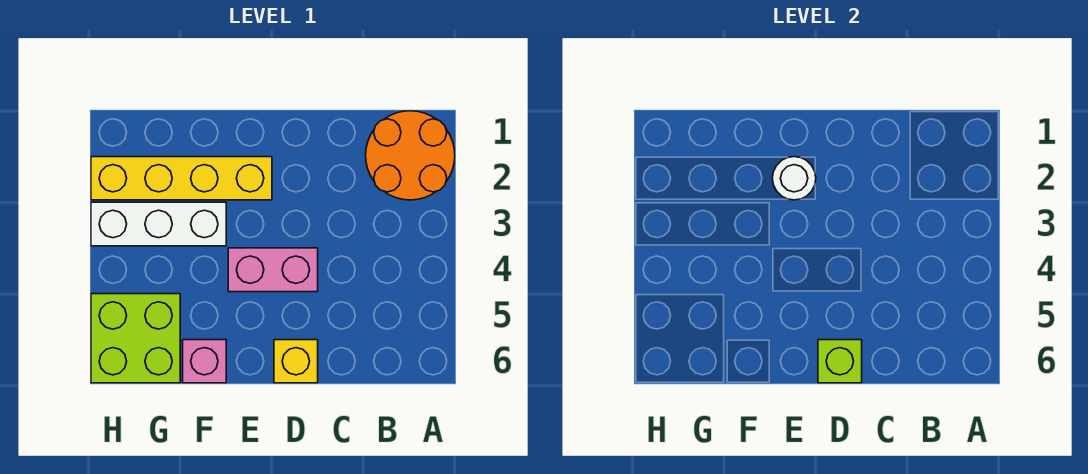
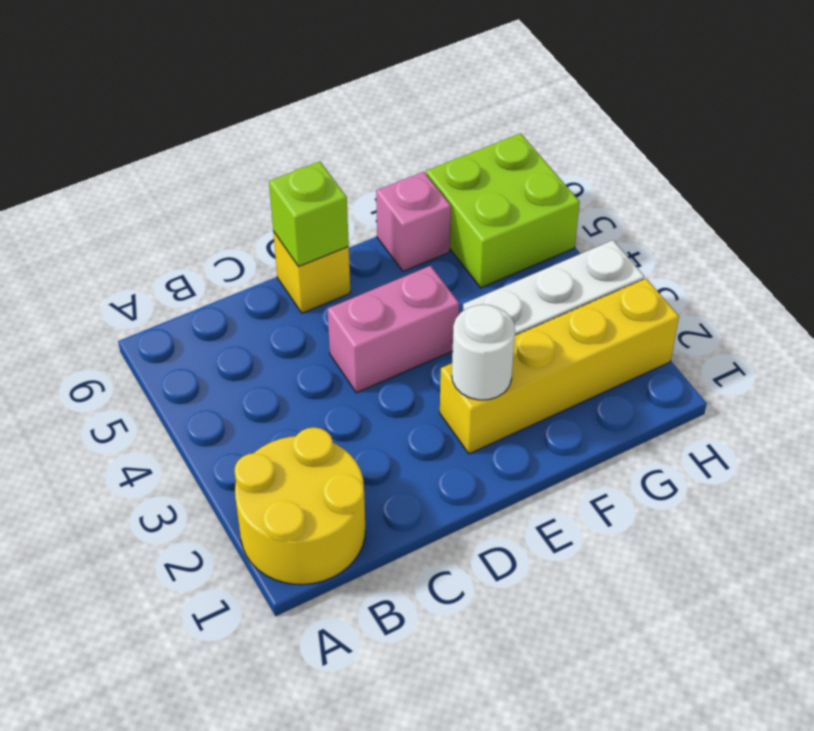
orange round brick A1:B2 level 1 -> yellow round brick A1:B2 level 1

